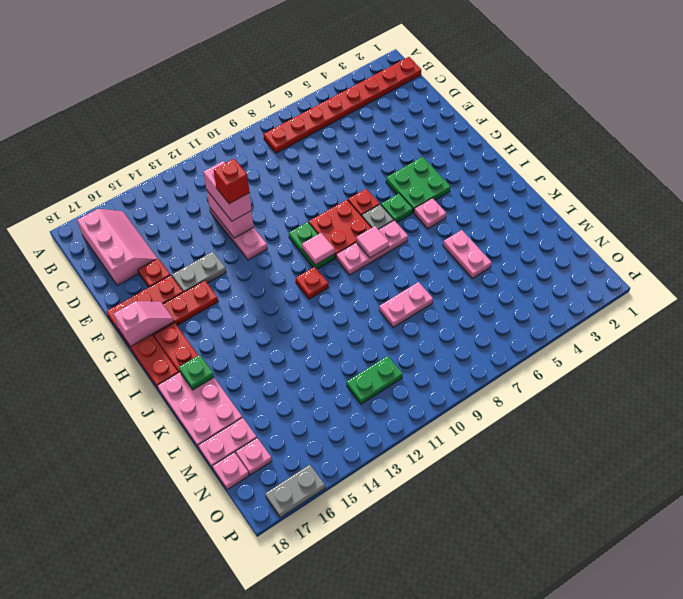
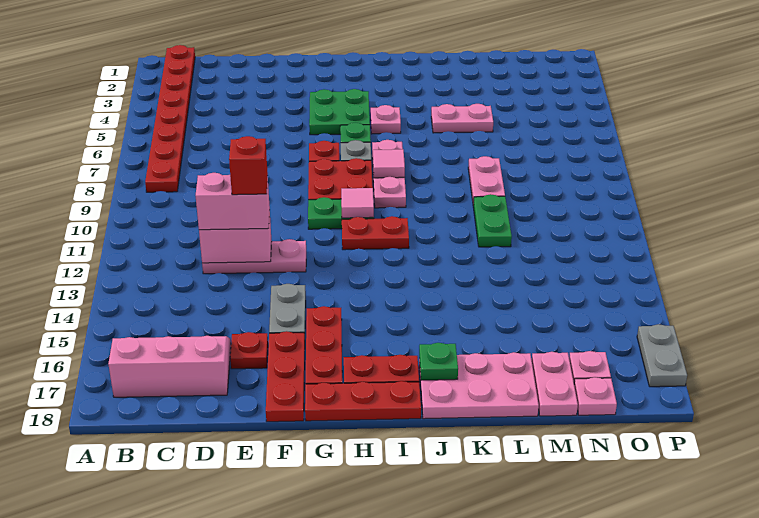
pink slope G17:G18 level 2 top 18 -> none
red plate I11 level 1 -> red plate H11:I11 level 1
green plate N11:N12 level 1 -> green plate L10:L11 level 1

